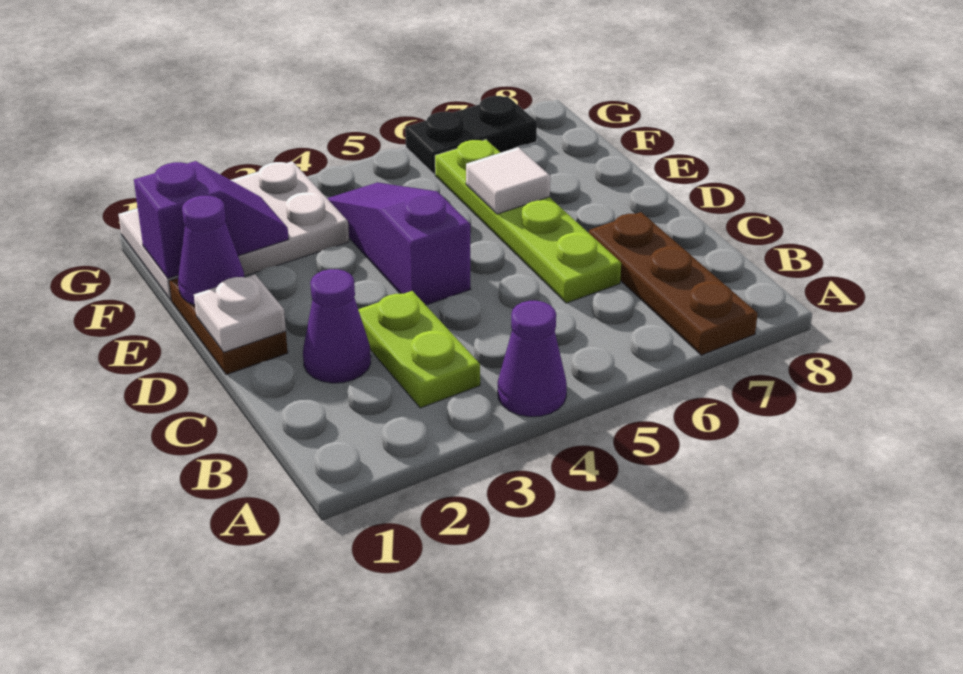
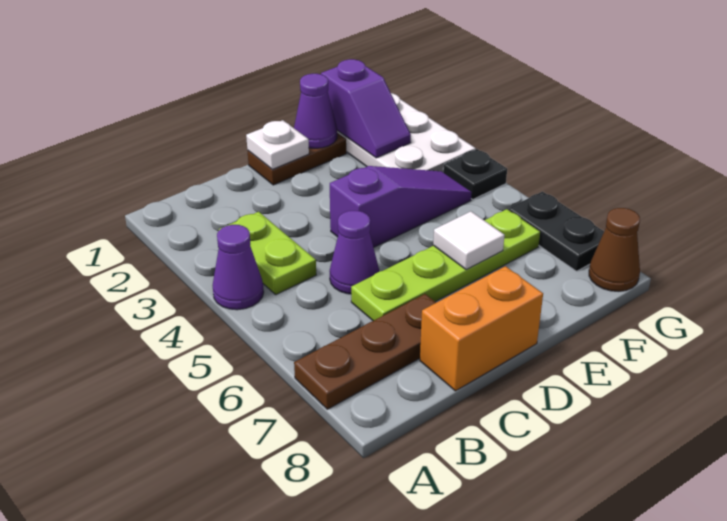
lime plate B3:C3 level 1 -> lime plate B3:B4 level 1
purple cone C2 level 1 -> purple cone C5 level 1
none -> orange brick C8:D8 level 1
none -> black plate G4 level 1
none -> brown cone G8 level 1

